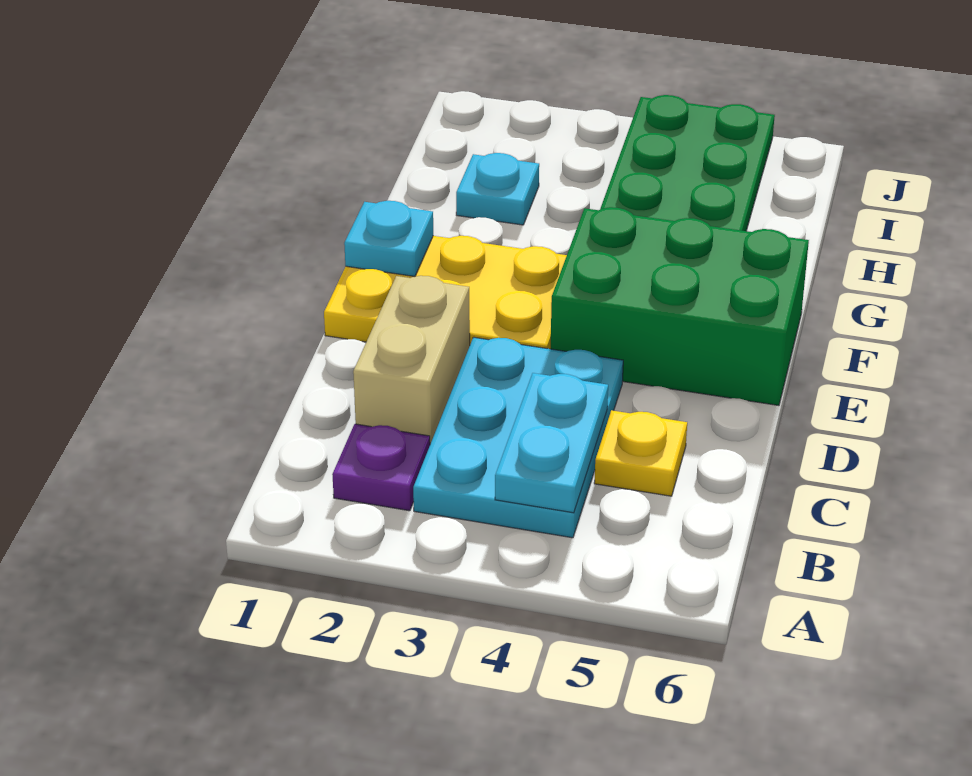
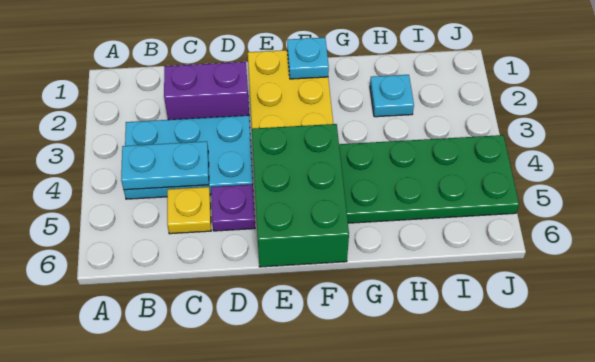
purple plate B2 level 1 -> purple plate D5 level 1
tan brick C2:D2 level 1 -> purple brick C2:D2 level 1

